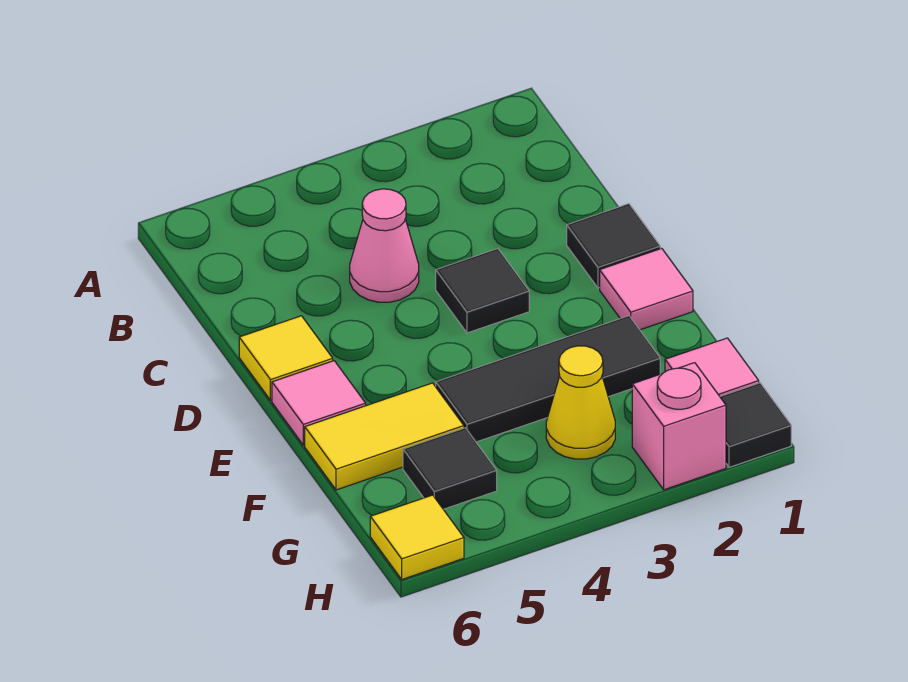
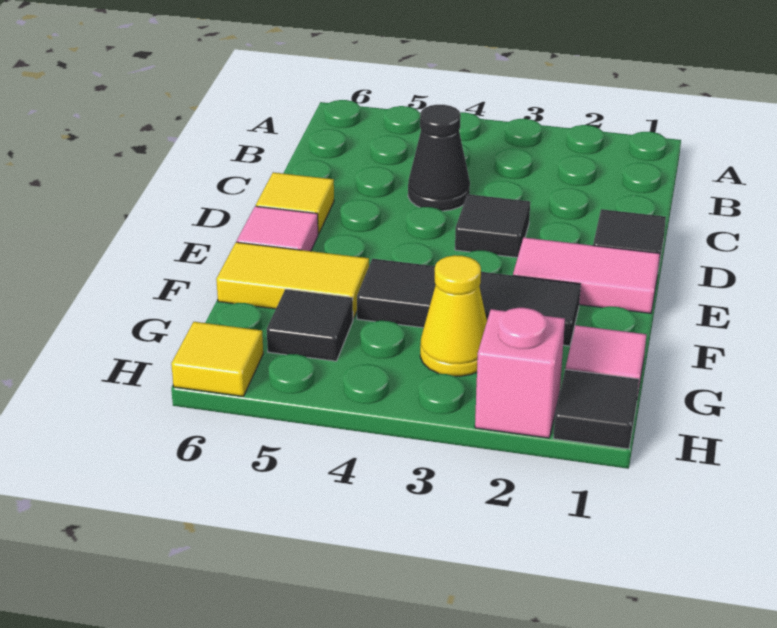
pink cone C4 level 1 -> black cone C4 level 1
pink tile E1 level 1 -> pink tile E1:E2 level 1

